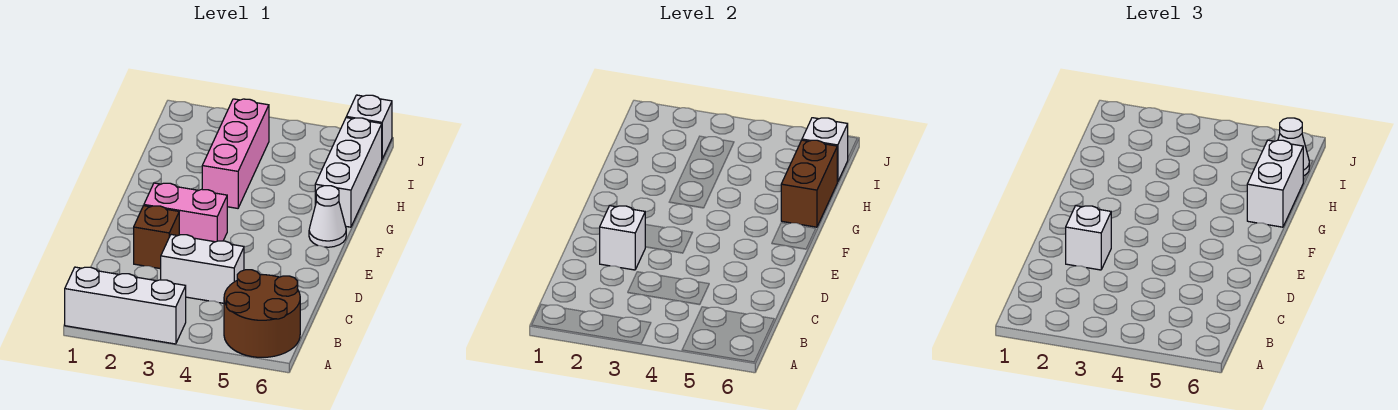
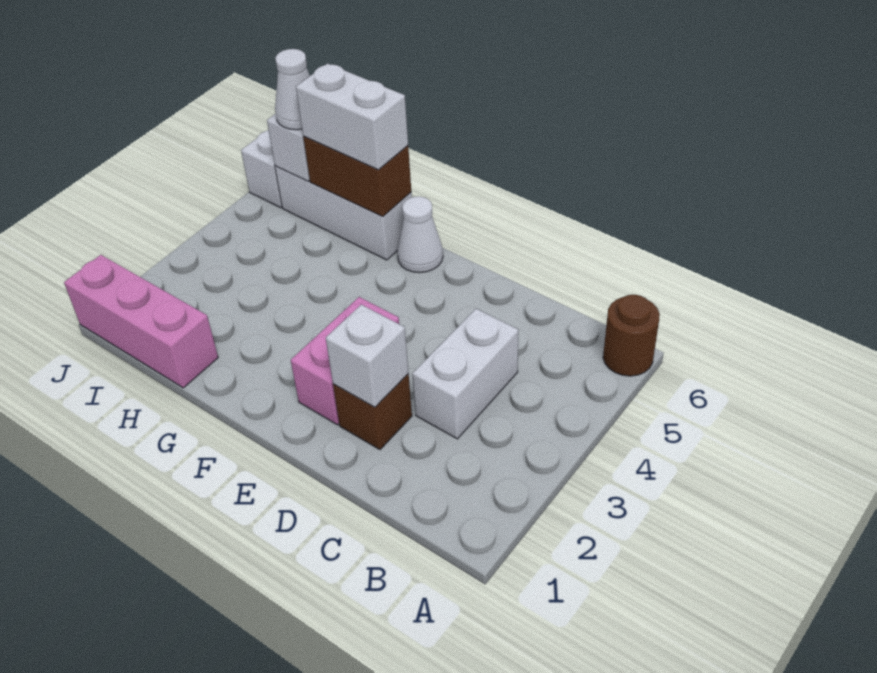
white brick A1:A3 level 1 -> none
brown round brick A5:B6 level 1 -> brown round brick A6 level 1
white brick D2 level 3 -> none
pink brick G3:I3 level 1 -> pink brick H1:J1 level 1

